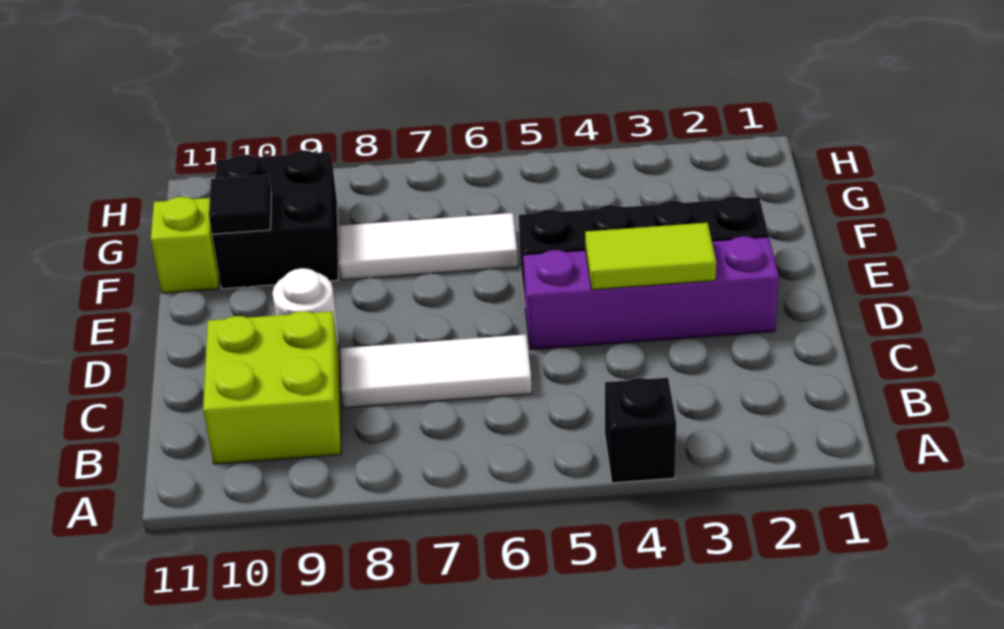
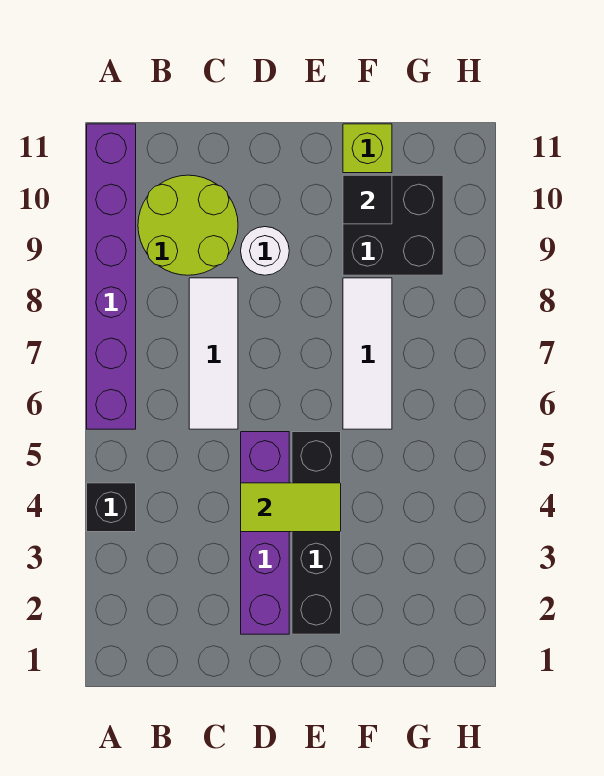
none -> purple brick A6:A11 level 1
lime brick B9:C10 level 1 -> lime round brick B9:C10 level 1
lime tile D3:D4 level 2 -> lime tile D4:E4 level 2

